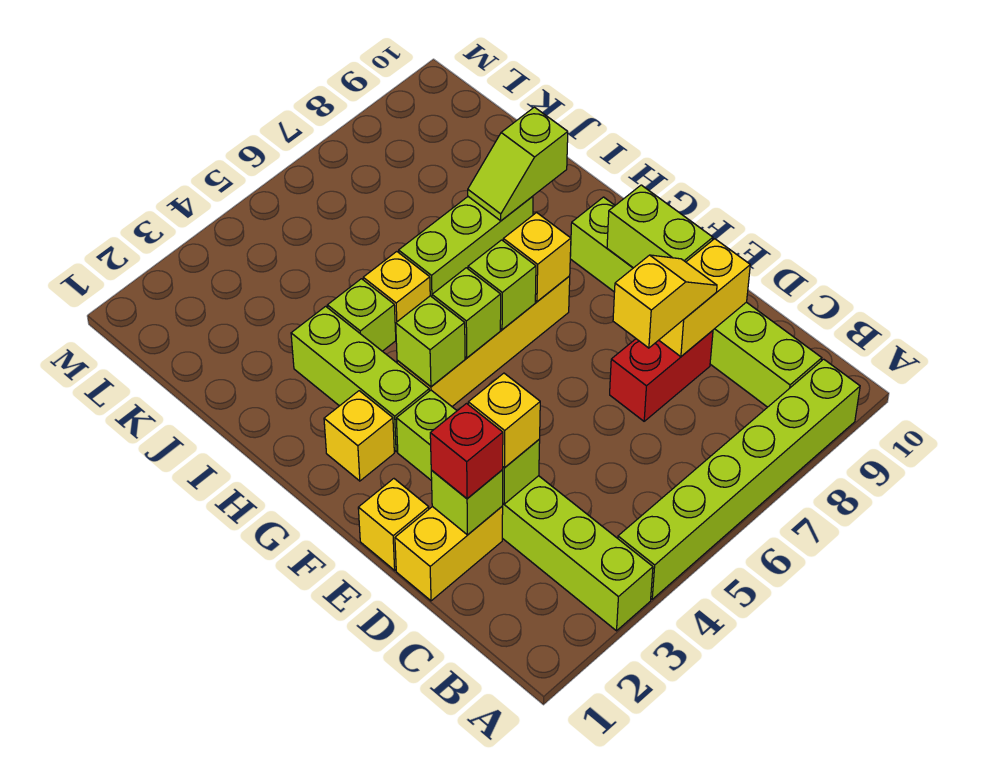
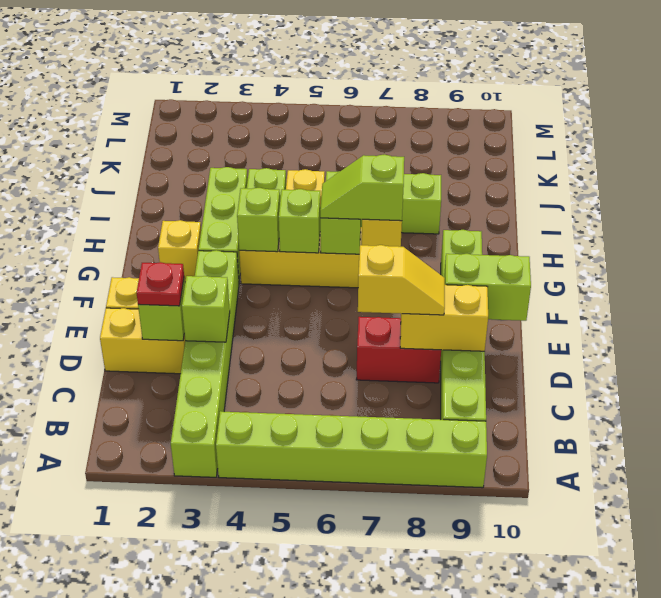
red brick D2 level 3 -> red plate D2 level 3
yellow brick D3 level 3 -> none
lime brick E9:F9 level 2 -> lime brick E9:E10 level 2
lime slope I8:I9 level 2 top 9 -> lime slope G6:G7 level 3 top 7

